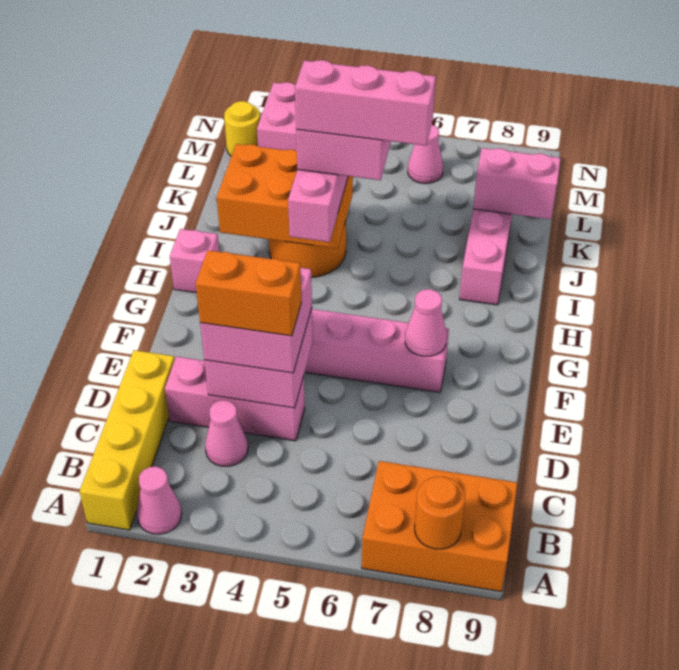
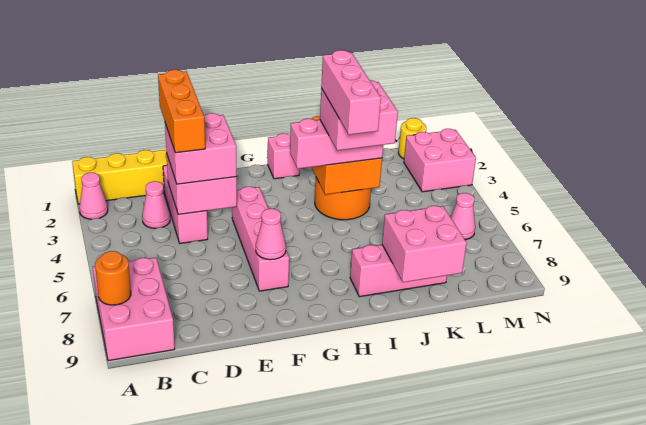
orange brick A7:B9 level 1 -> pink brick A7:B9 level 1
orange brick D3:D4 level 4 -> orange brick D2:D4 level 4
pink brick K8:K9 level 2 -> pink brick J8:K9 level 2

